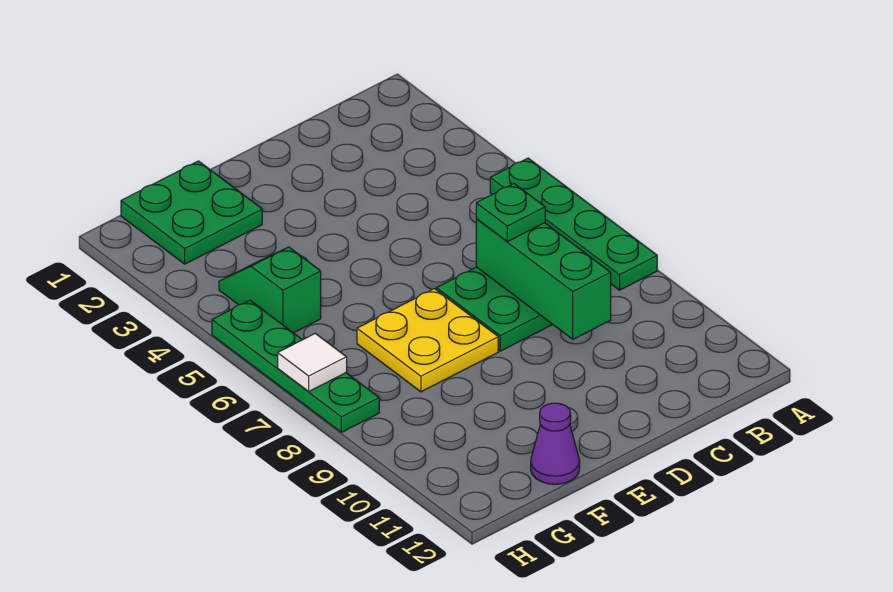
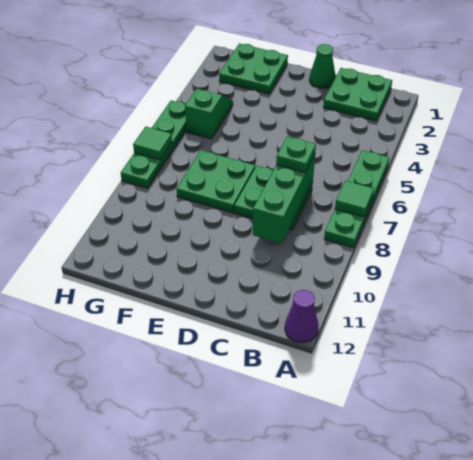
none -> green tile A7 level 2
none -> green plate B1:C2 level 1
none -> green cone D1 level 1
yellow plate E7:F8 level 1 -> green plate E7:F8 level 1
purple cone F12 level 1 -> purple cone A12 level 1
white tile H7 level 2 -> green tile H7 level 2

